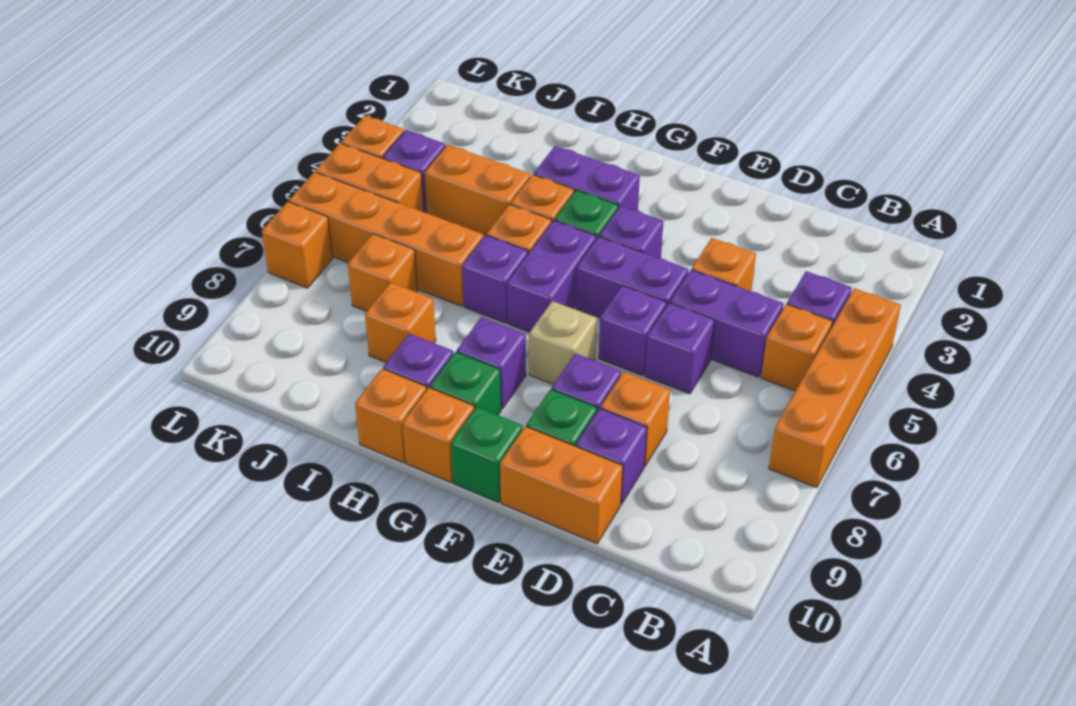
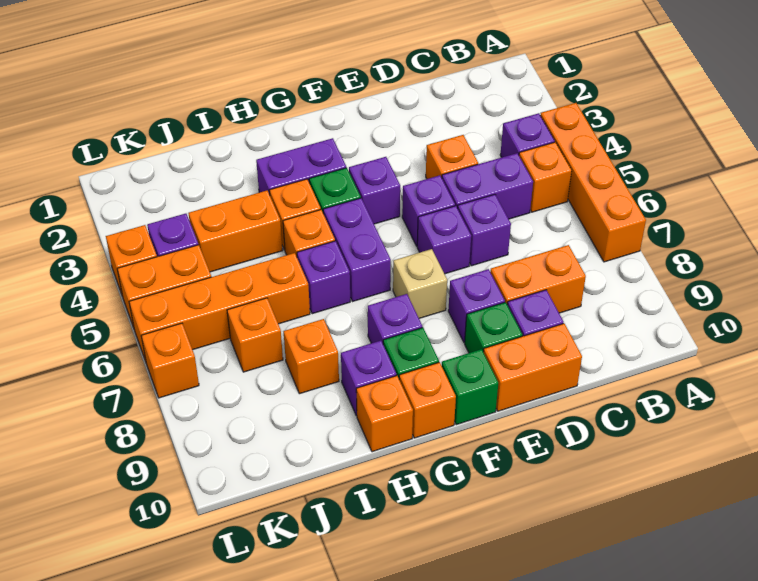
orange brick D8 level 1 -> orange brick C8:D8 level 1
purple brick E5:F5 level 1 -> purple brick E5 level 1

